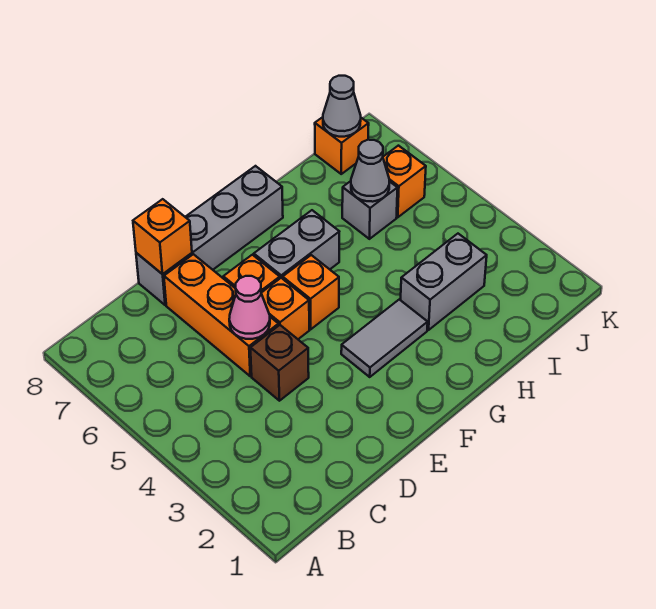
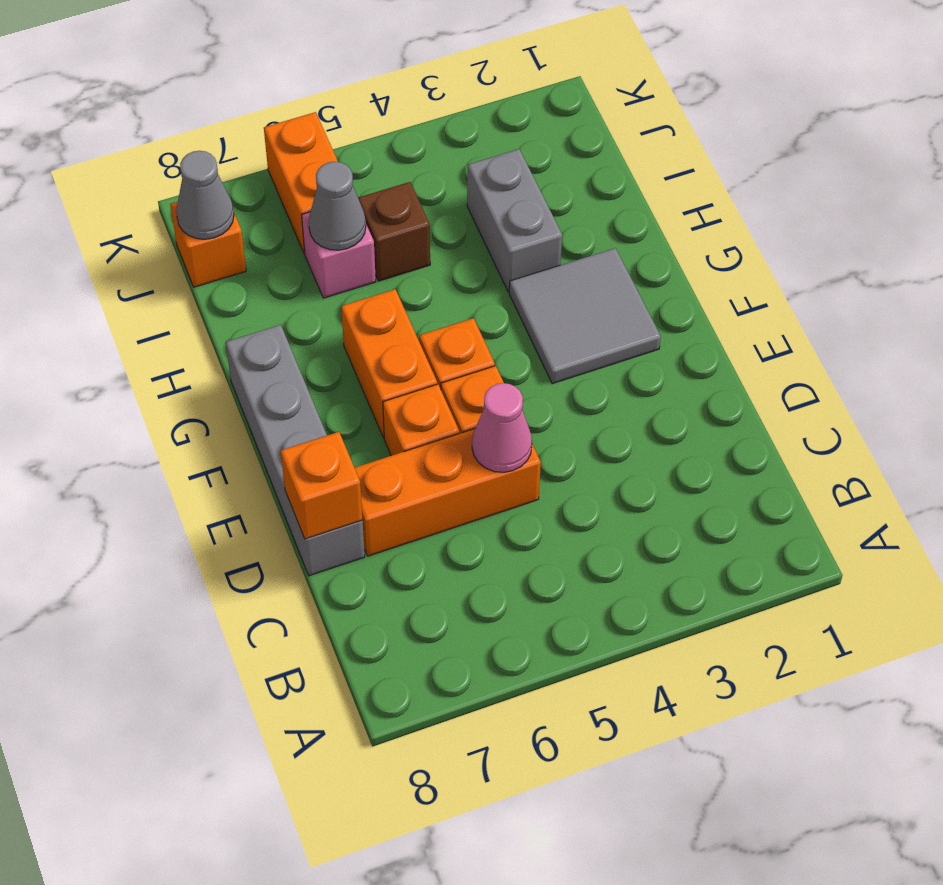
brown brick D4 level 1 -> brown brick I5 level 1
grey tile F3:G3 level 1 -> grey tile F2:G3 level 1
grey brick F6:G6 level 1 -> orange brick F6:G6 level 1
grey brick I6 level 1 -> pink brick I6 level 1
orange brick J6 level 1 -> orange brick J6:K6 level 1

